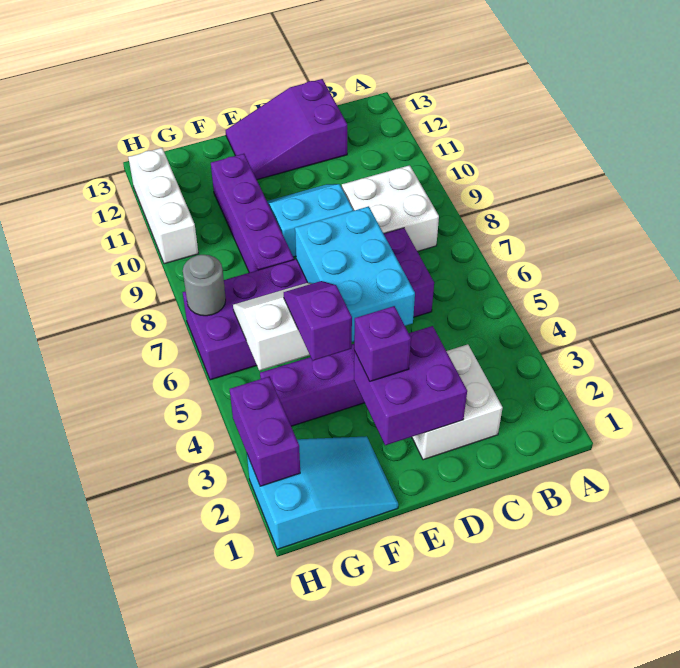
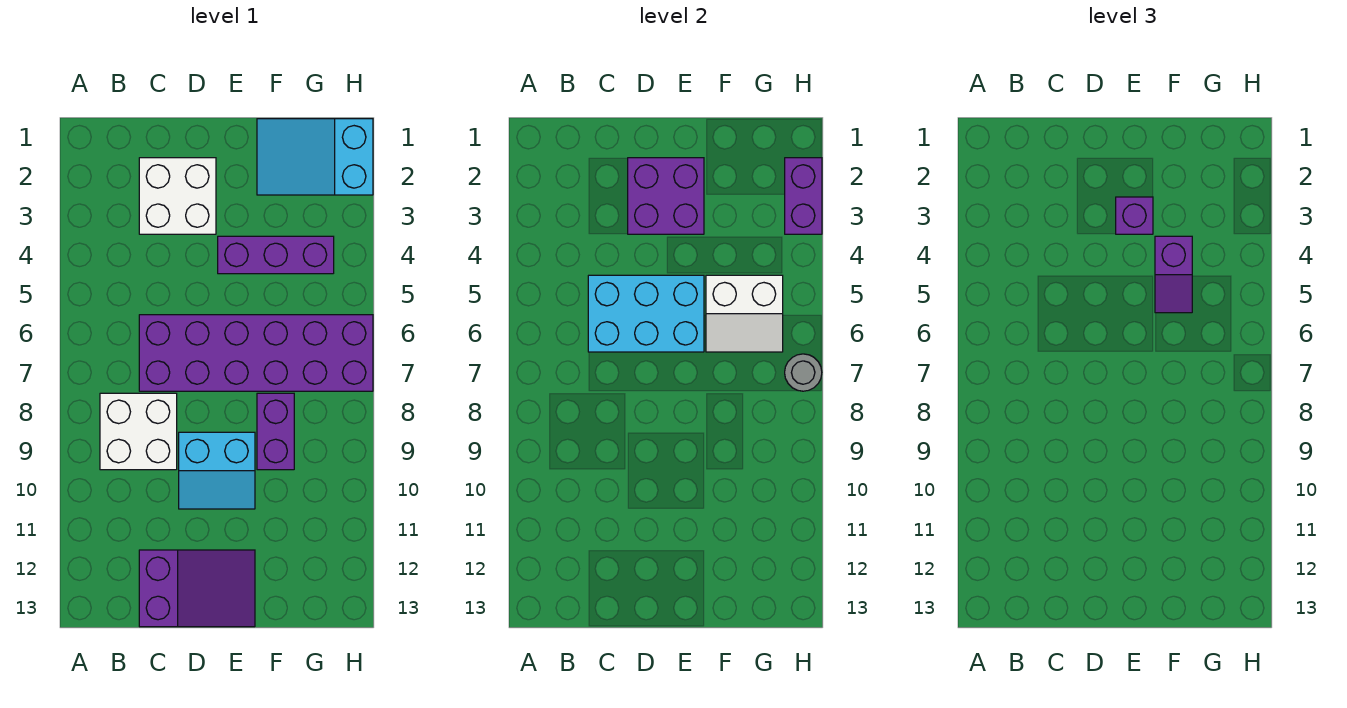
cyan brick D5:E7 level 2 -> cyan brick C5:E6 level 2
purple brick F8:F11 level 1 -> purple brick F8:F9 level 1
white brick H10:H12 level 1 -> none

